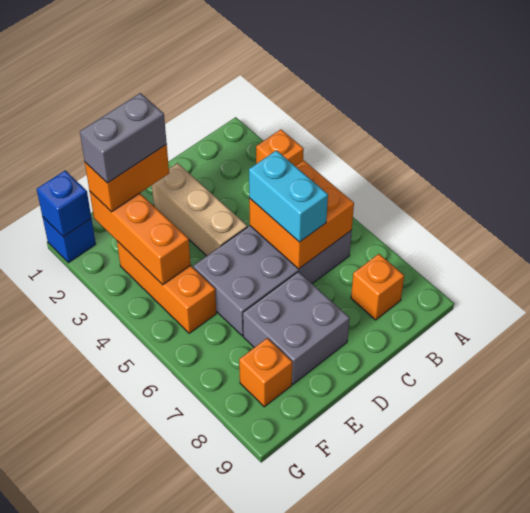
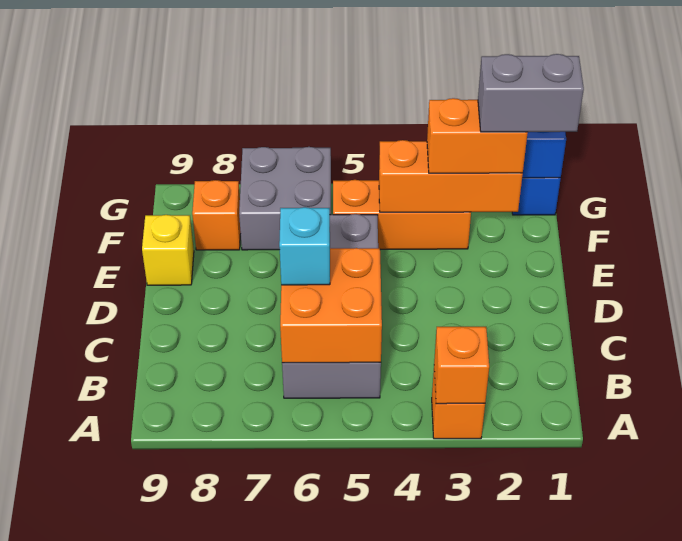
orange brick B8 level 1 -> orange brick A3 level 2
cyan brick C5:C6 level 3 -> cyan brick C6 level 3
tan brick D2:D4 level 1 -> none
grey brick D7:E8 level 1 -> grey brick F6:G7 level 1
orange brick E2:F2 level 3 -> orange brick F2:F3 level 3
grey brick E2:F2 level 4 -> grey brick F1:F2 level 4
none -> yellow brick E9 level 1

